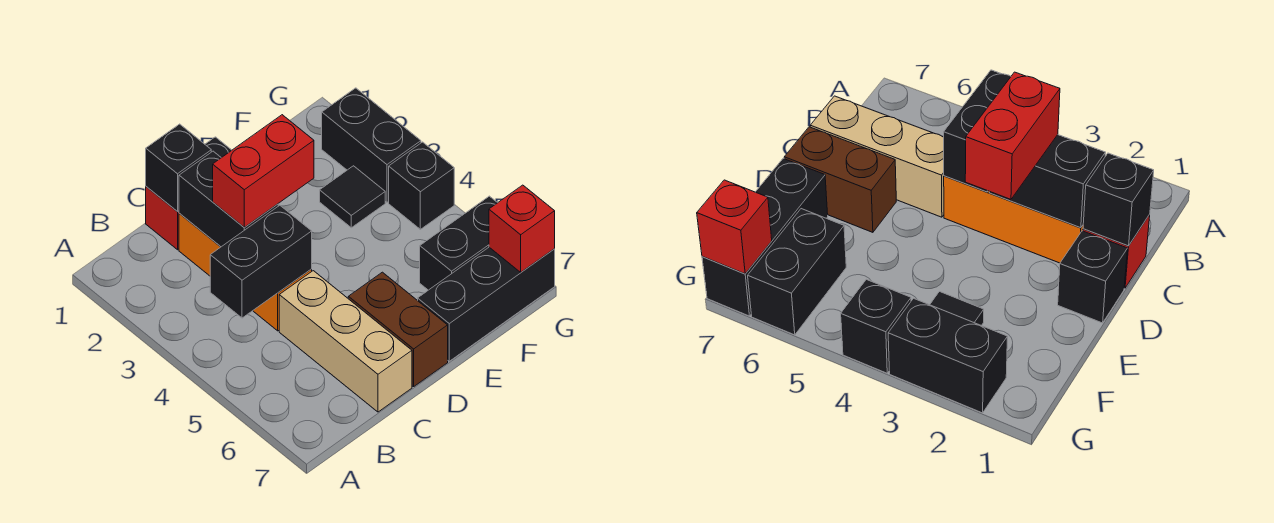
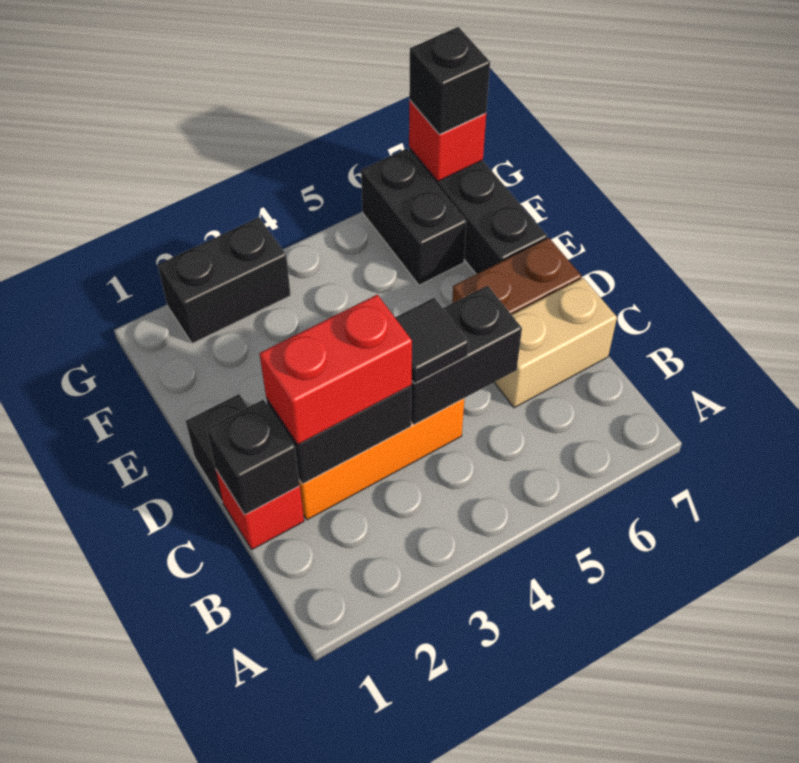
black brick B4:C4 level 2 -> black brick C4:C5 level 2
red brick C3:D3 level 3 -> red brick C2:C3 level 3
tan brick C5:C7 level 1 -> tan brick C6:C7 level 1
black tile F3 level 1 -> black tile C4 level 3
black brick G4 level 1 -> black brick G7 level 3

